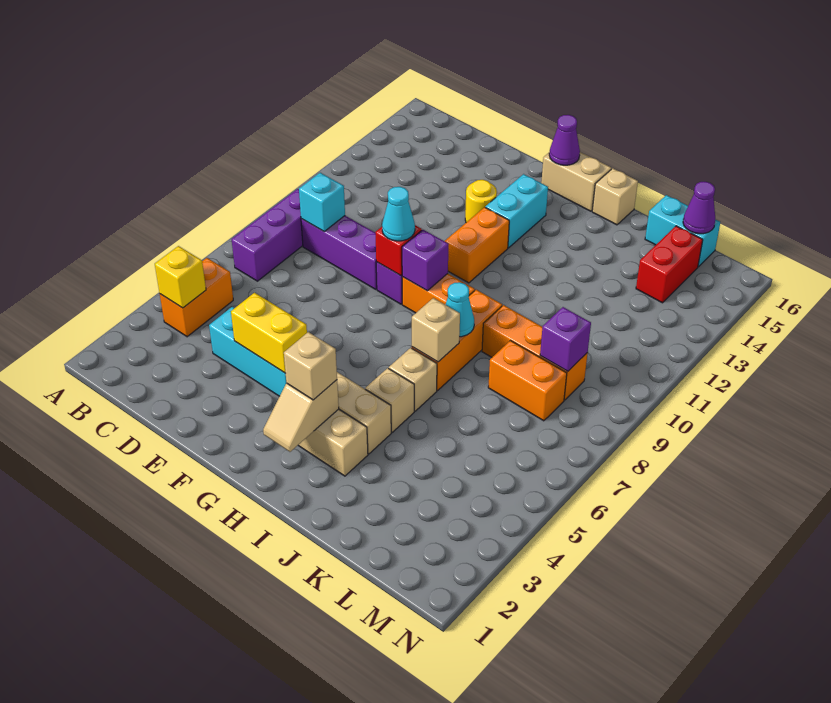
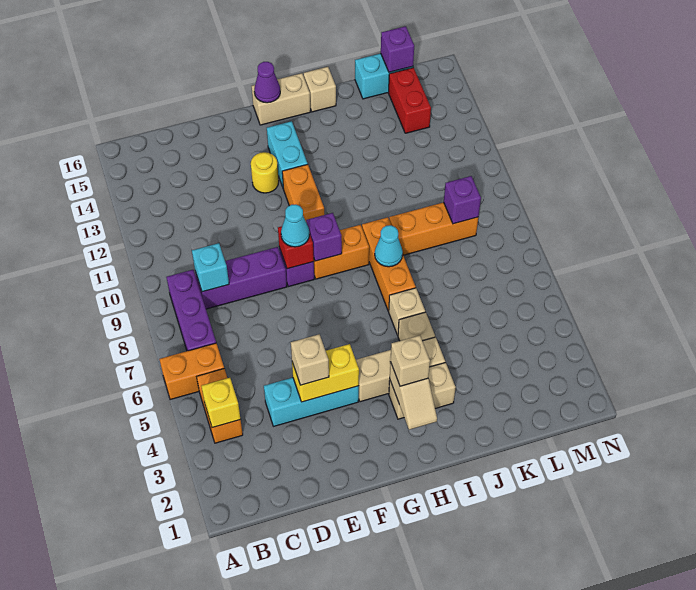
tan brick I7 level 2 -> tan brick E4 level 3
orange brick K8:L8 level 1 -> orange brick A6:B6 level 1
purple cone L16 level 2 -> purple brick L16 level 2

